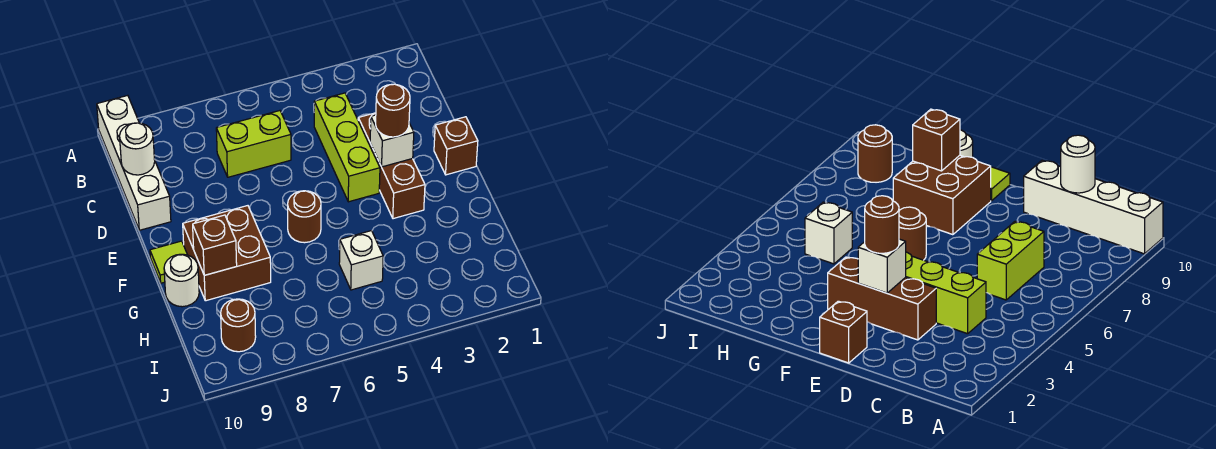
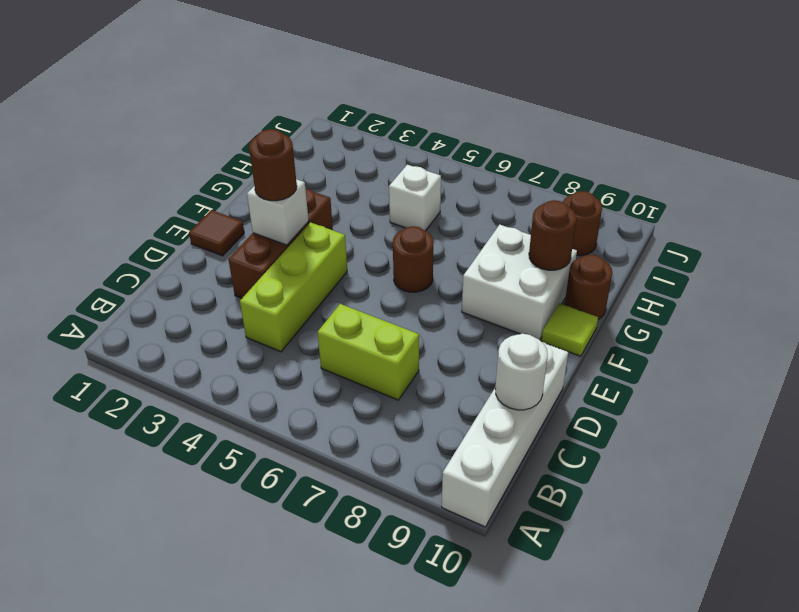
brown brick E1 level 1 -> brown tile E1 level 1
brown brick F8:G9 level 1 -> white brick F8:G9 level 1
brown brick G9 level 2 -> brown round brick G9 level 2
white round brick G10 level 1 -> brown round brick G10 level 1

